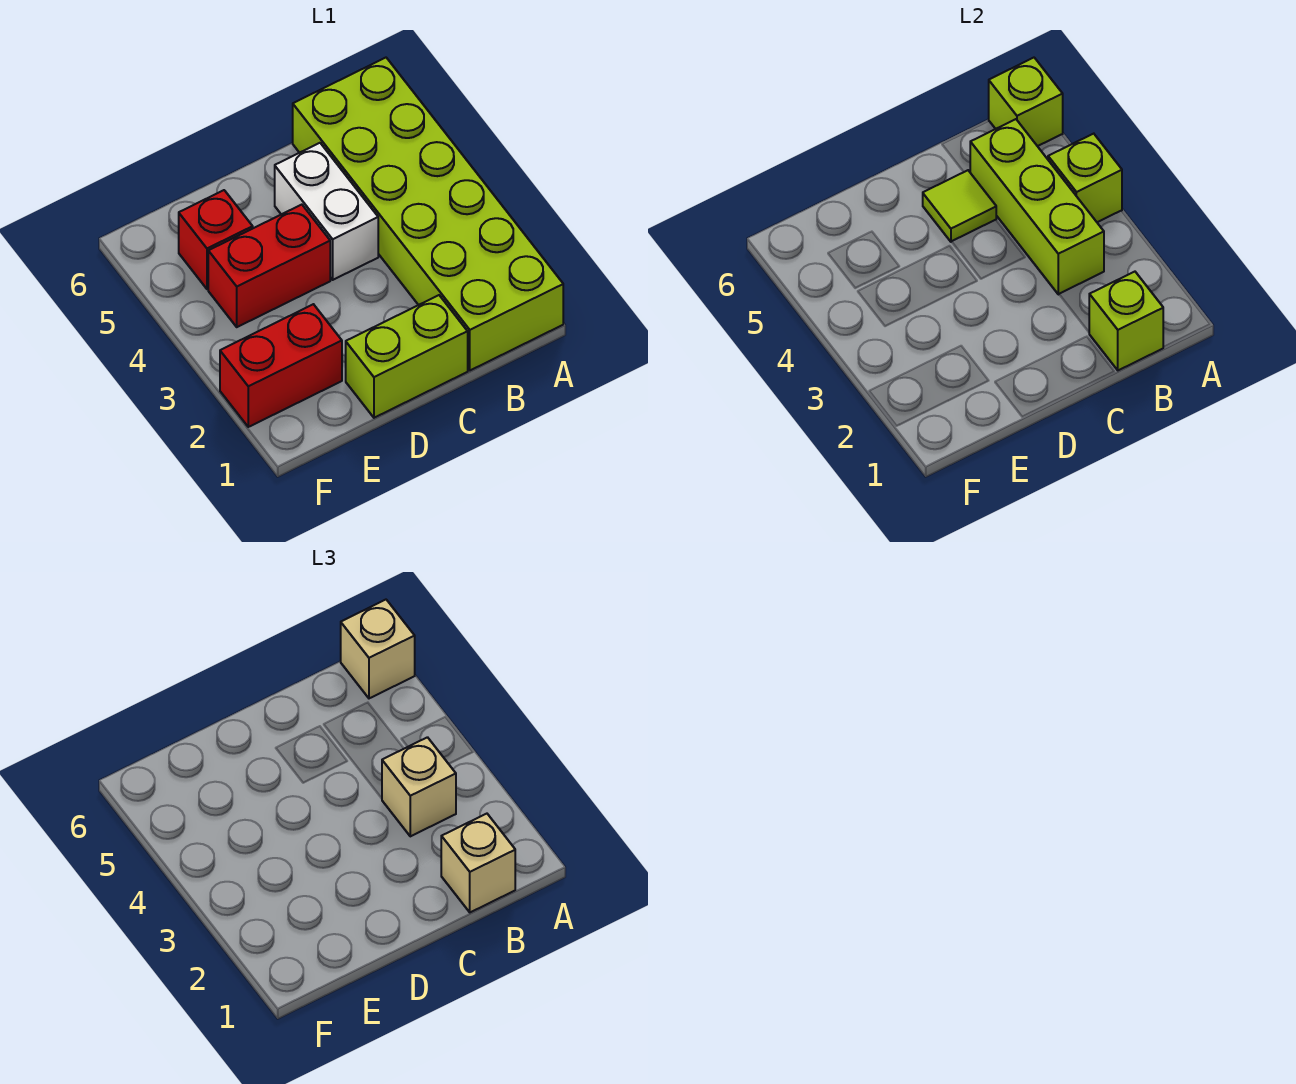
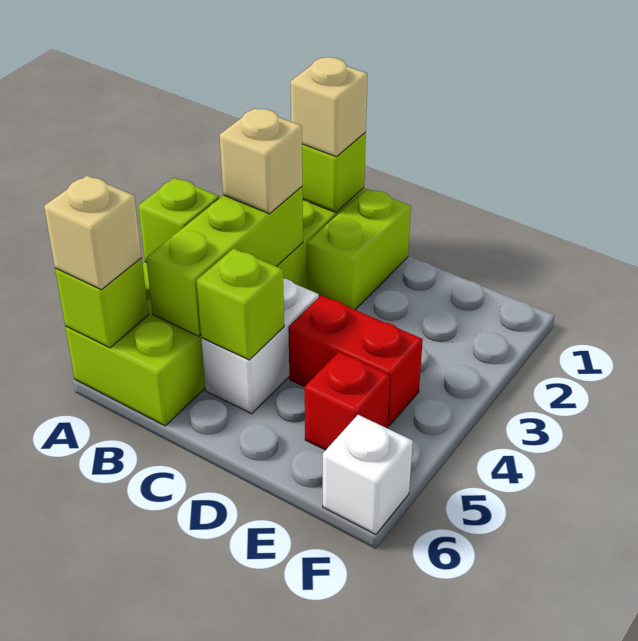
lime brick C1:D1 level 1 -> lime brick C1:C2 level 1
lime tile C5 level 2 -> lime brick C5 level 2
red brick E2:F2 level 1 -> none
none -> white brick F6 level 1

